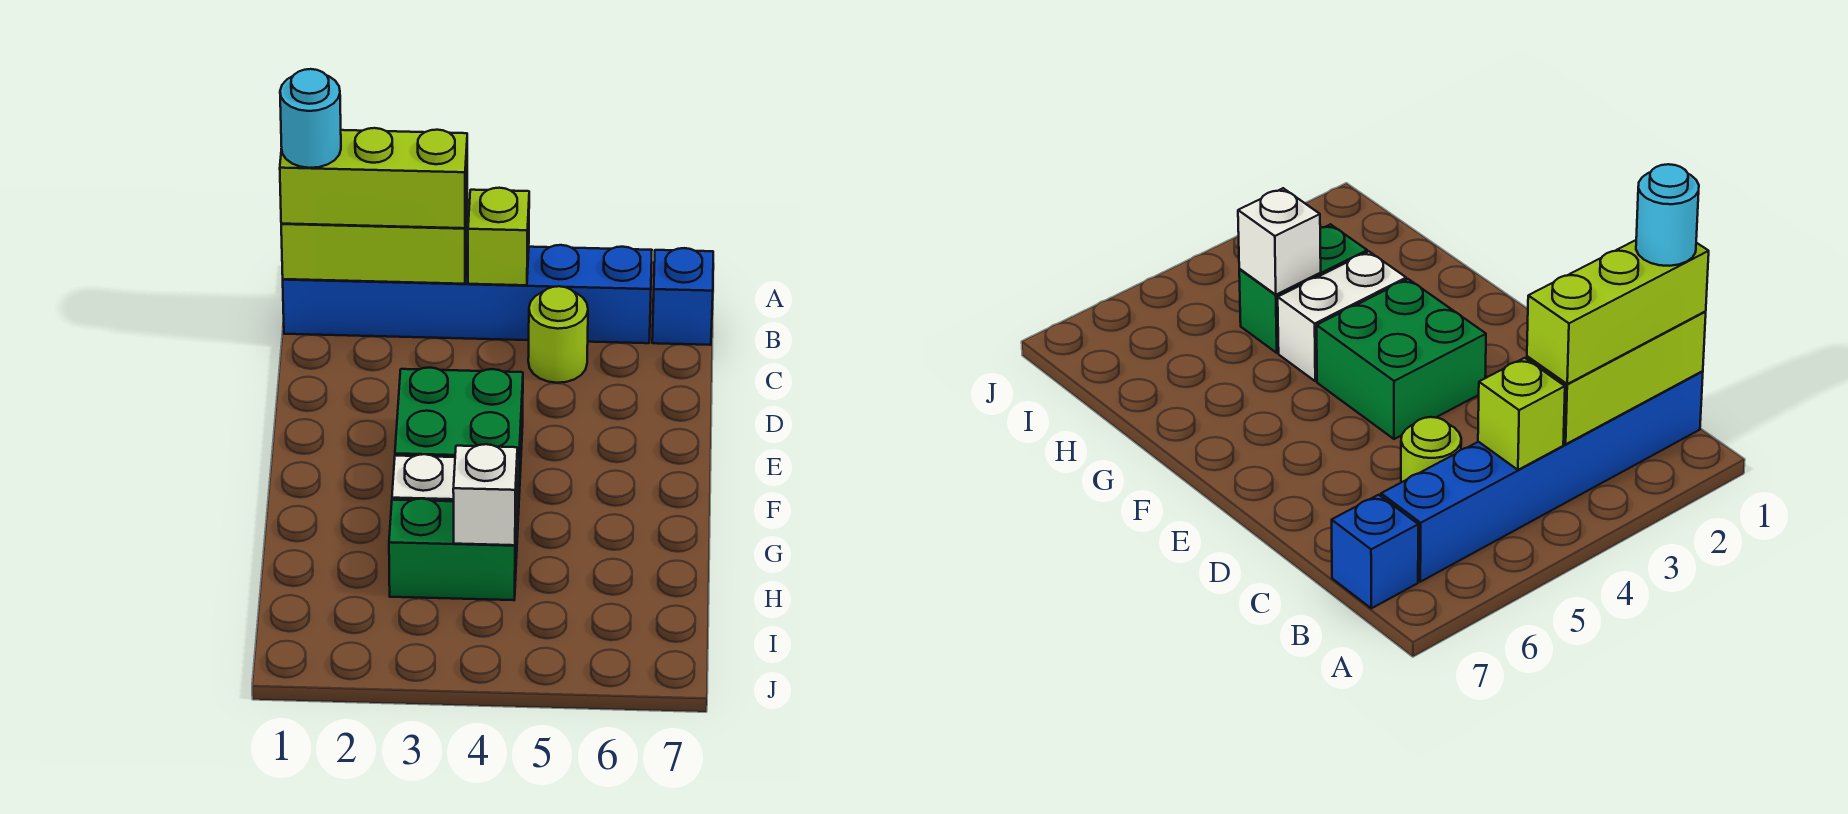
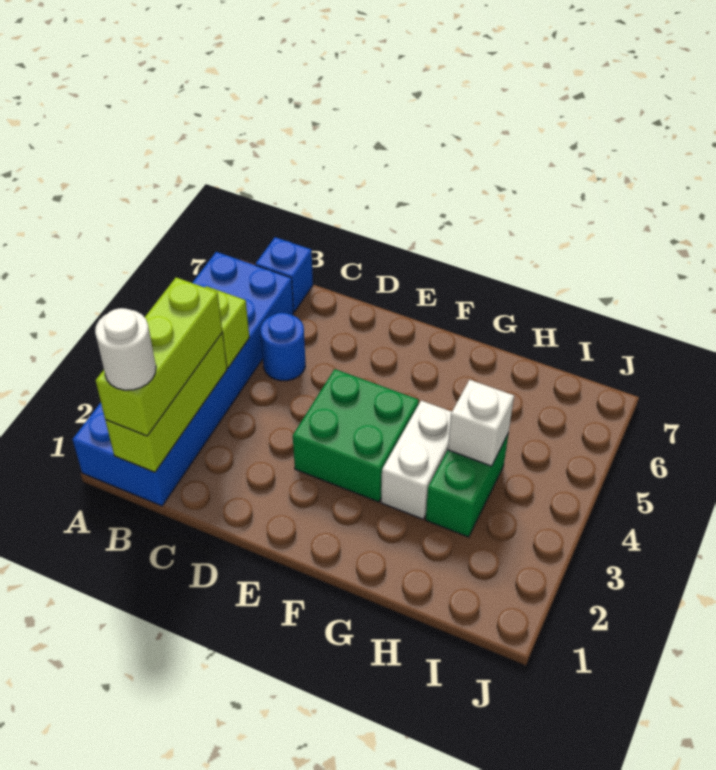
blue brick B1:B6 level 1 -> blue brick A1:B6 level 1
cyan round brick B1 level 4 -> white round brick B1 level 4
lime round brick C5 level 1 -> blue round brick C5 level 1

